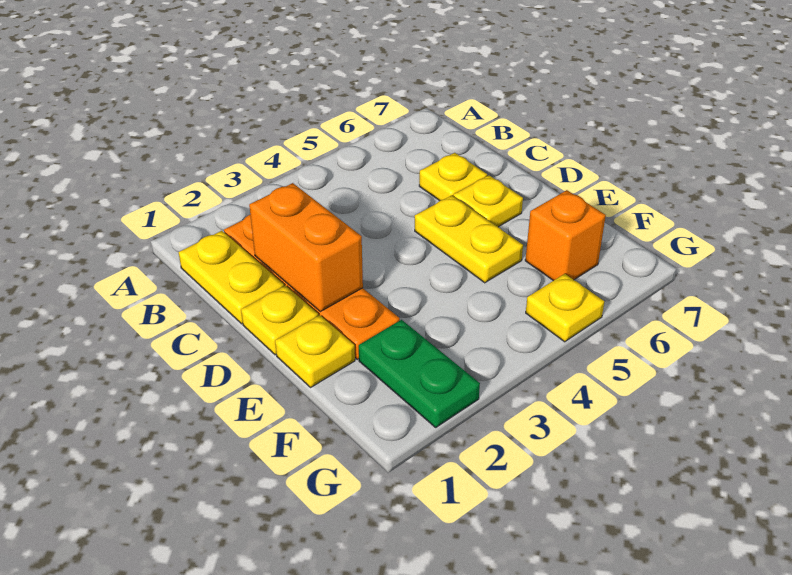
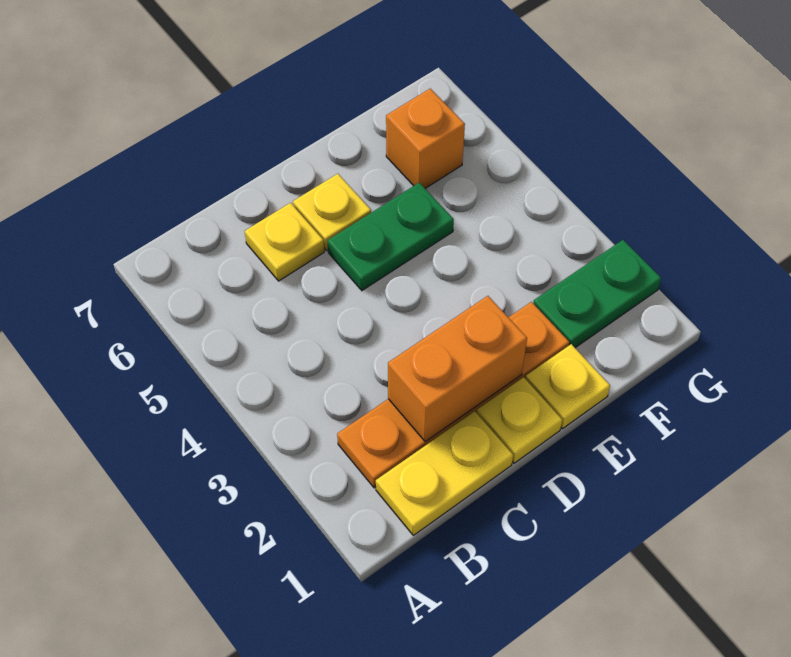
yellow plate D5:E5 level 1 -> green plate D5:E5 level 1
yellow plate G5 level 1 -> none

